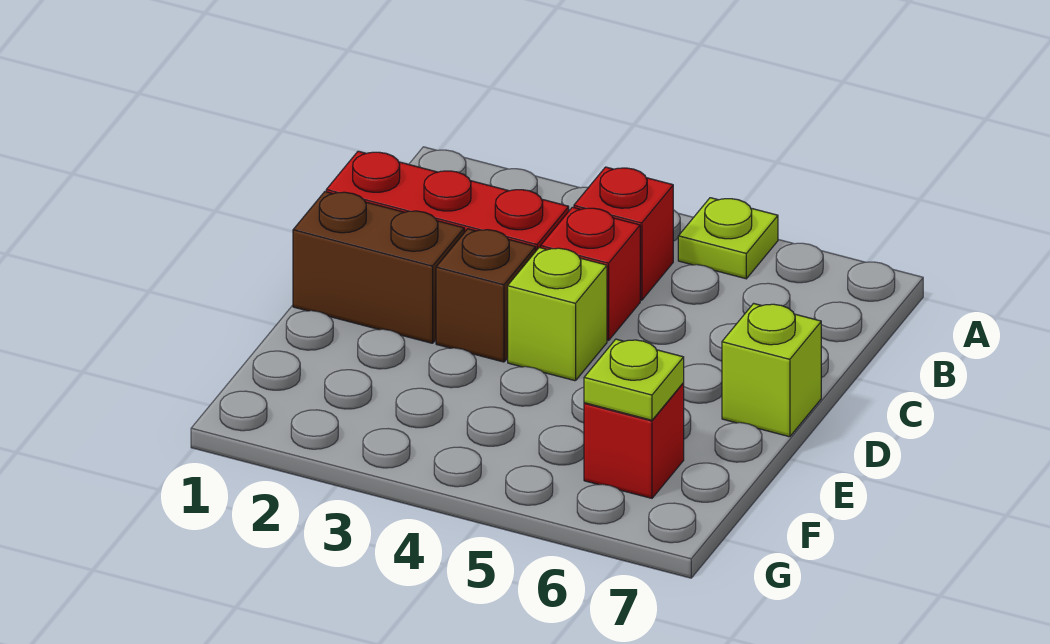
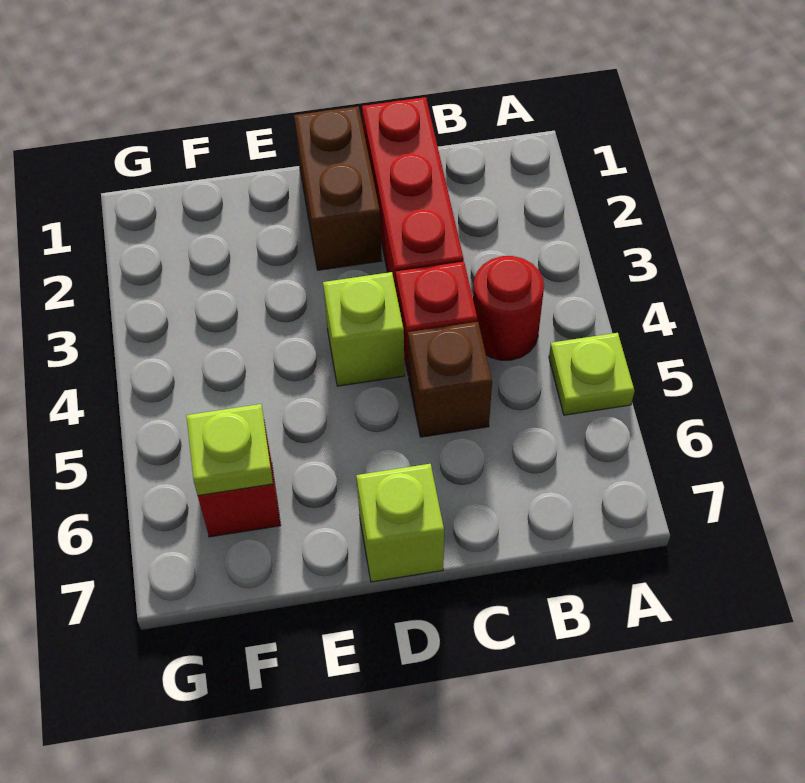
red brick B4 level 1 -> red round brick B4 level 1
brown brick D3 level 1 -> brown brick C5 level 1

